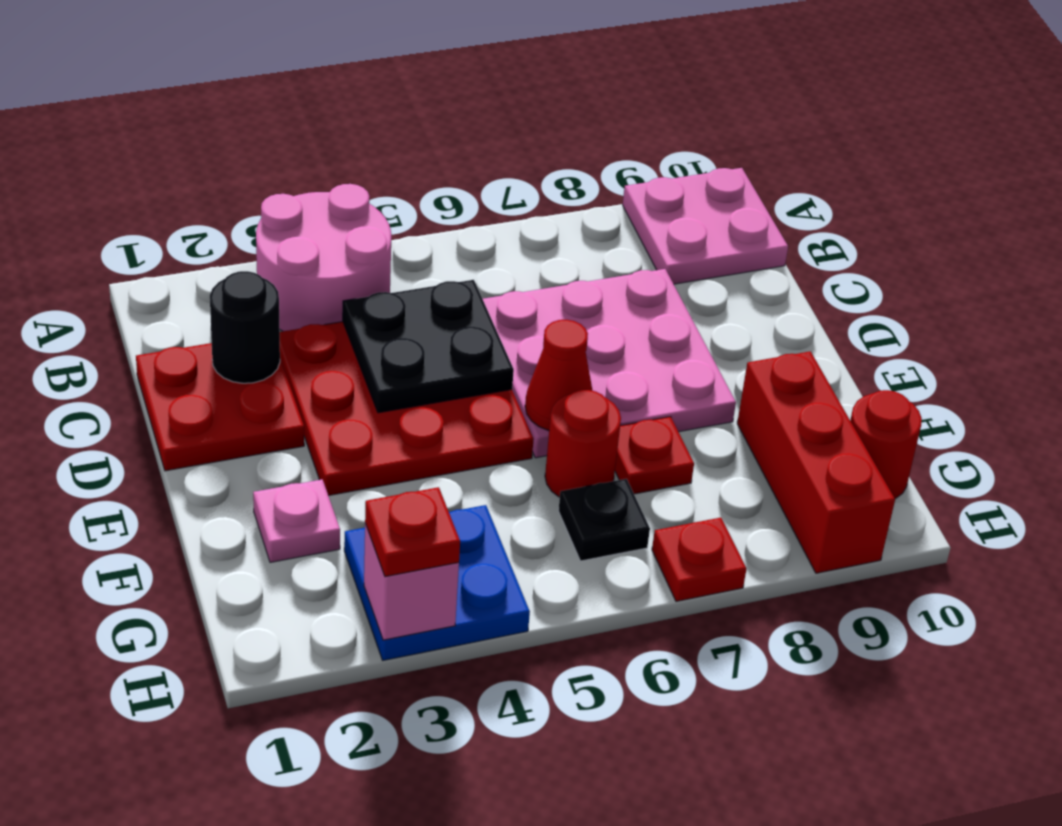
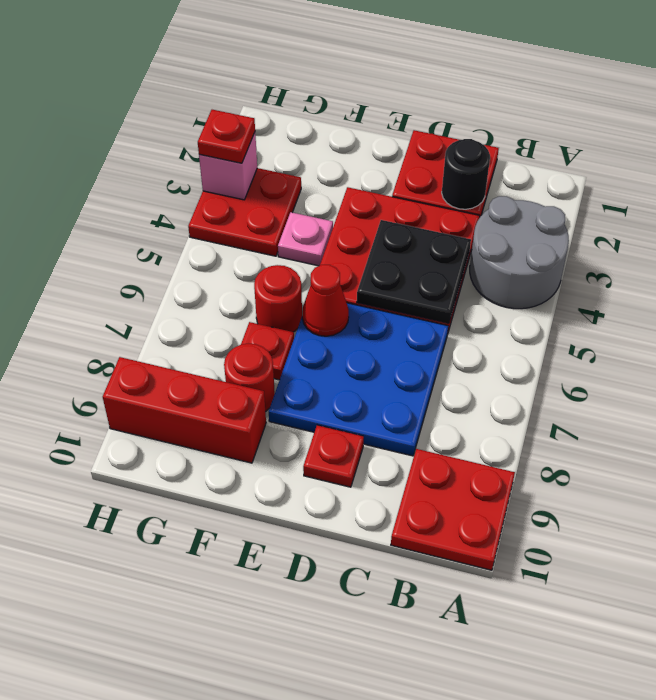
pink round brick A3:B4 level 1 -> grey round brick A3:B4 level 1
pink plate A9:B10 level 1 -> red plate A9:B10 level 1
pink plate C6:E8 level 1 -> blue plate C6:E8 level 1
pink plate F2 level 1 -> pink plate F4 level 1
blue plate G3:H4 level 1 -> red plate G3:H4 level 1
black plate G6 level 1 -> none
red round brick G10 level 1 -> red round brick F8 level 1
red plate H7 level 1 -> red plate D9 level 1

